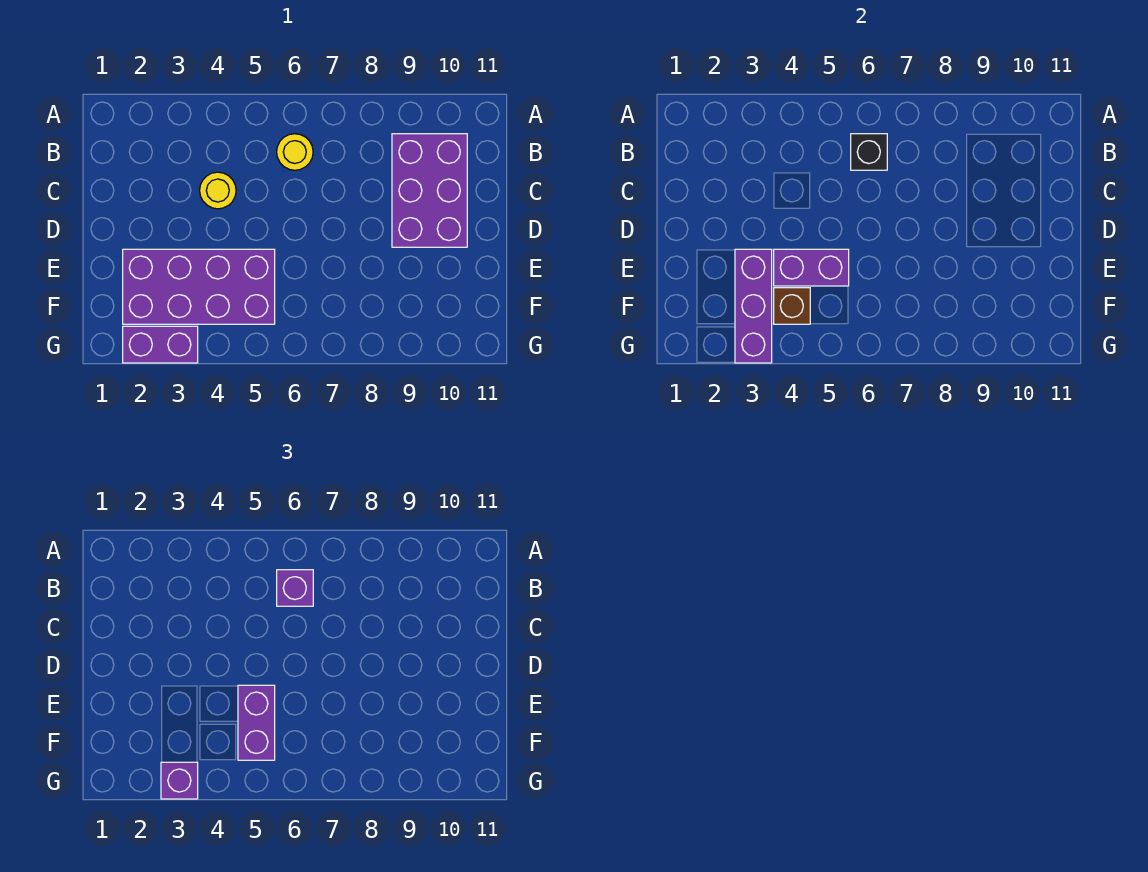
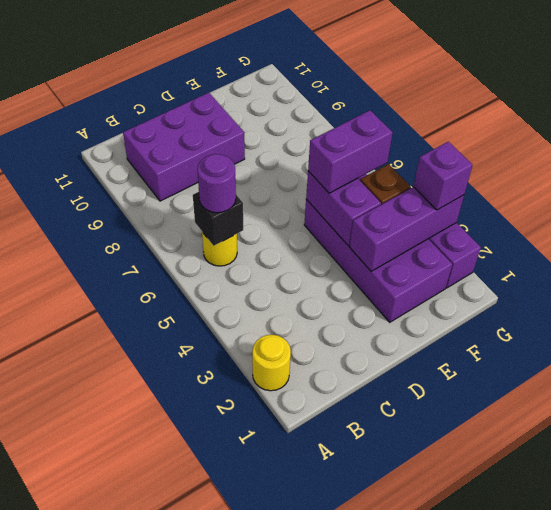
purple brick B6 level 3 -> purple round brick B6 level 3
yellow round brick C4 level 1 -> yellow round brick A2 level 1

